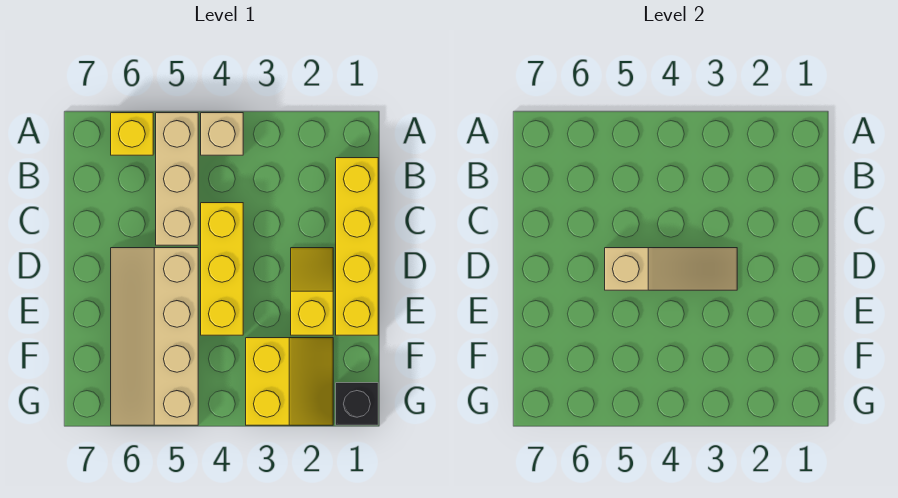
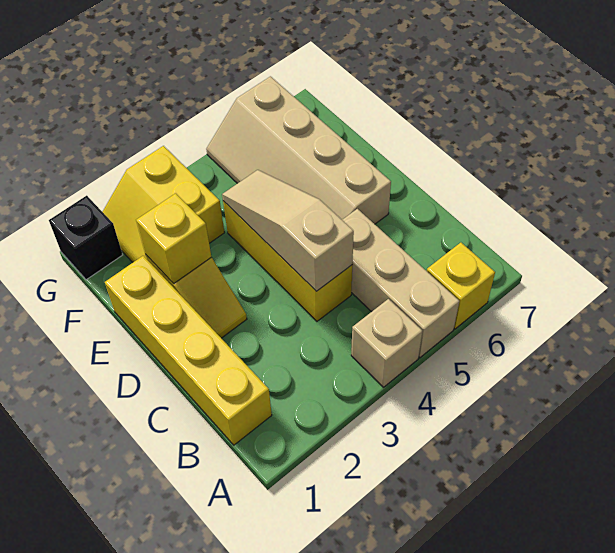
tan slope D3:D5 level 2 top 5 -> tan slope C4:E4 level 2 top C
tan slope D5:G6 level 1 top 5 -> tan slope D5:G6 level 1 top 6
none -> yellow brick E2 level 2

